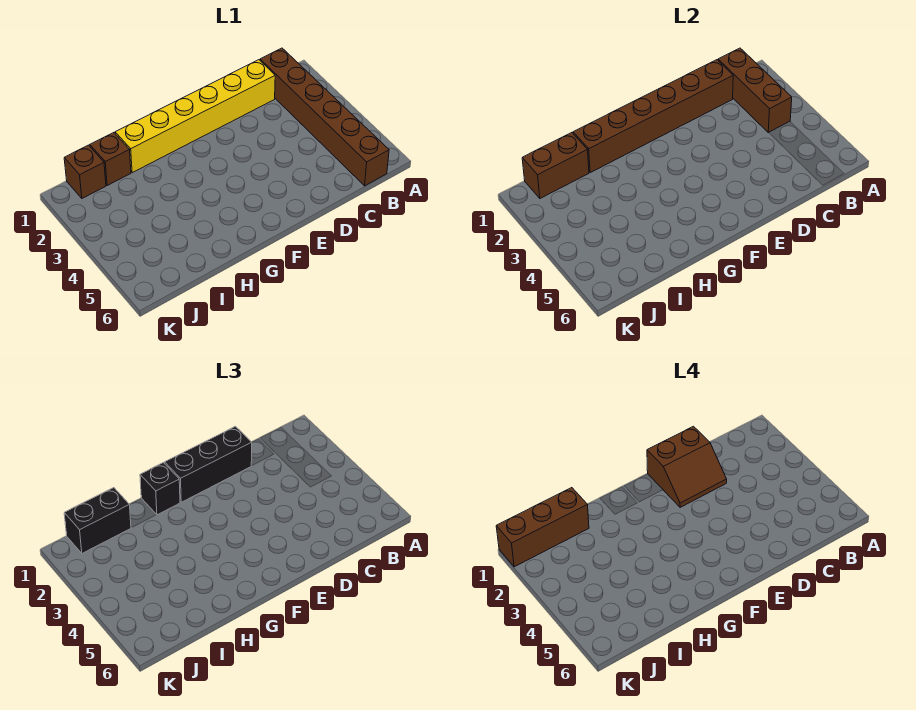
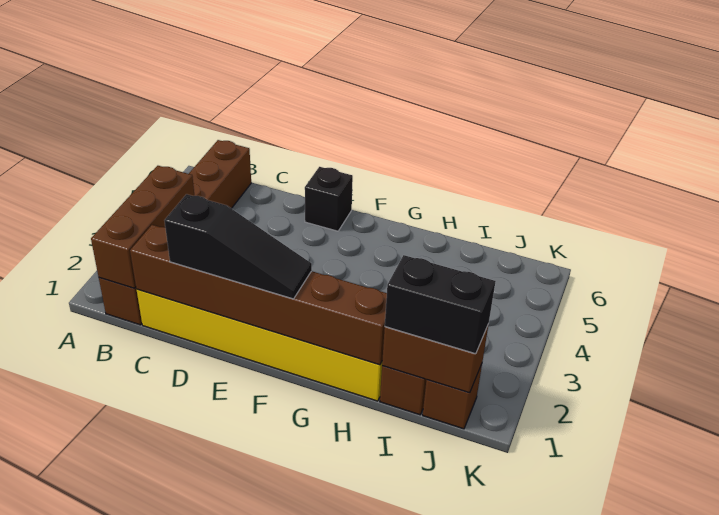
black brick D1:F1 level 3 -> black slope D1:F1 level 3 top D
brown slope D1:E2 level 4 top 1 -> none
black brick G1 level 3 -> black brick E6 level 1
brown brick I1:K1 level 4 -> none

